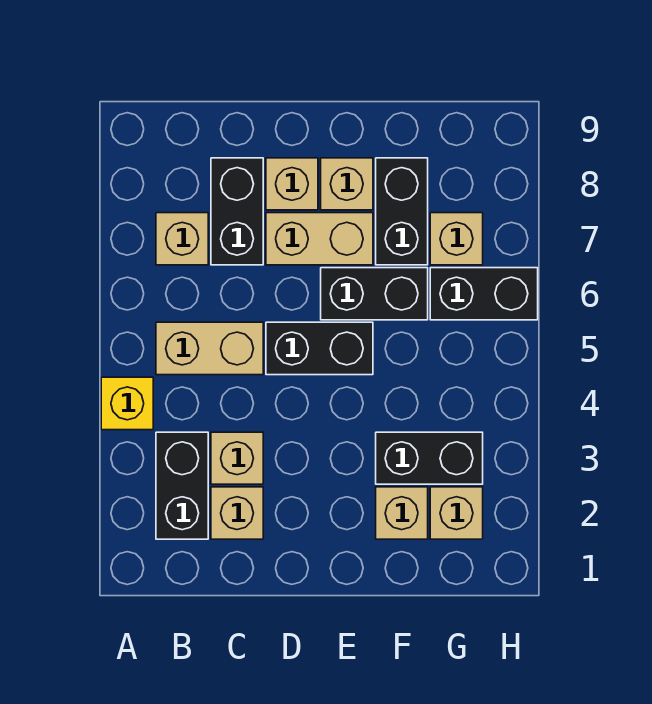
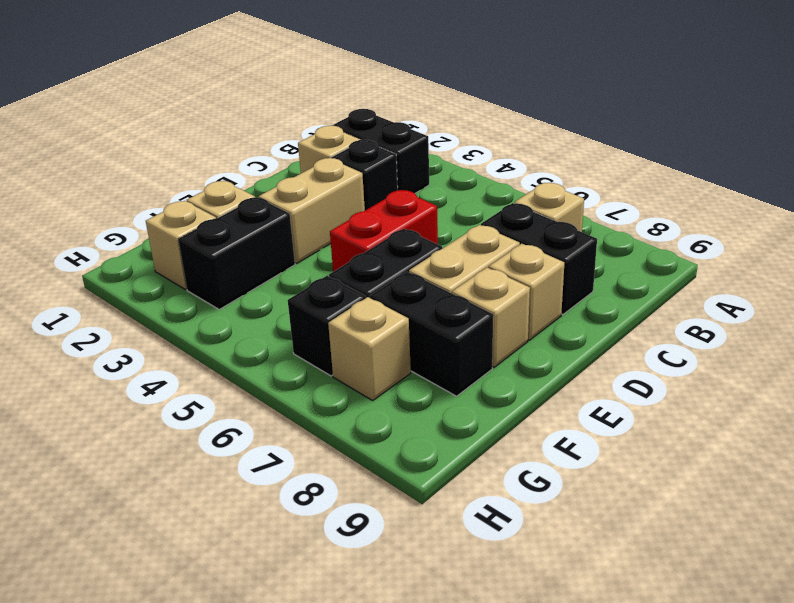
yellow brick A4 level 1 -> none
tan brick B5:C5 level 1 -> tan brick D3:E3 level 1
tan brick C3 level 1 -> black brick C3 level 1
black brick D5:E5 level 1 -> red brick D5:E5 level 1
black brick G6:H6 level 1 -> black brick G6 level 1

